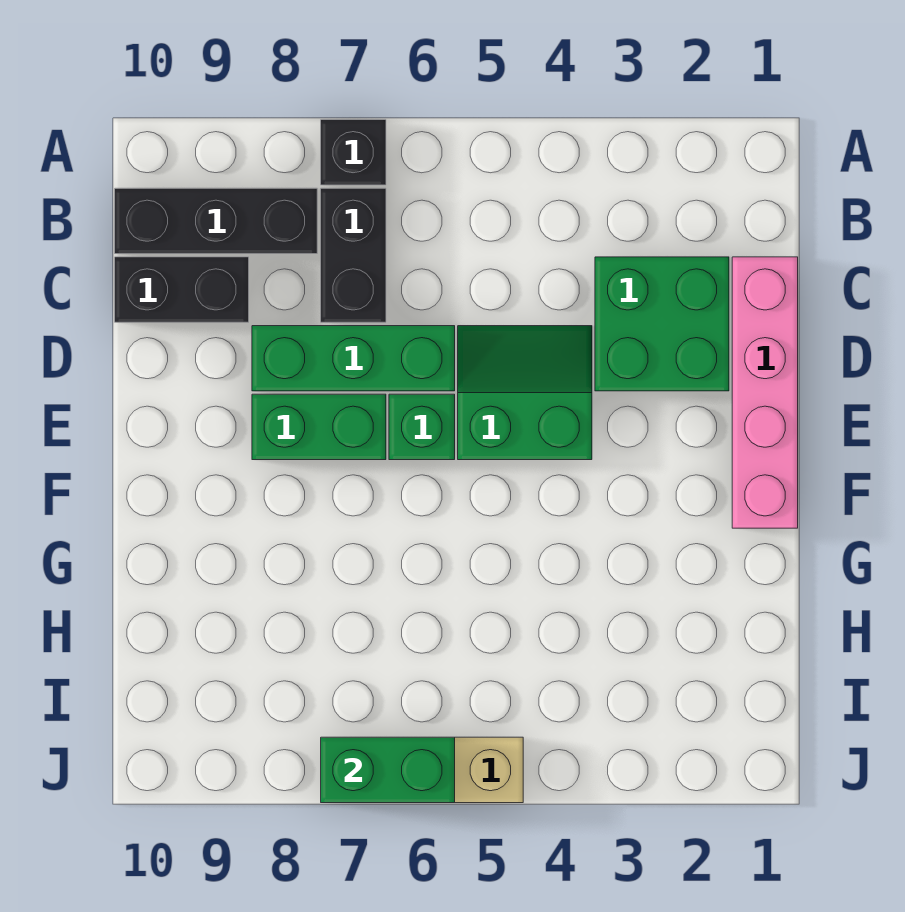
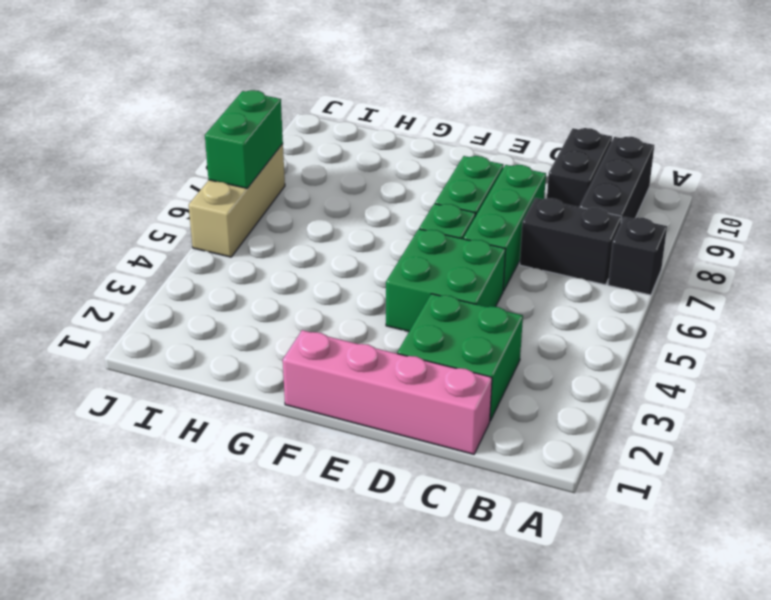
green slope D4:E5 level 1 top E -> green brick D4:E5 level 1

